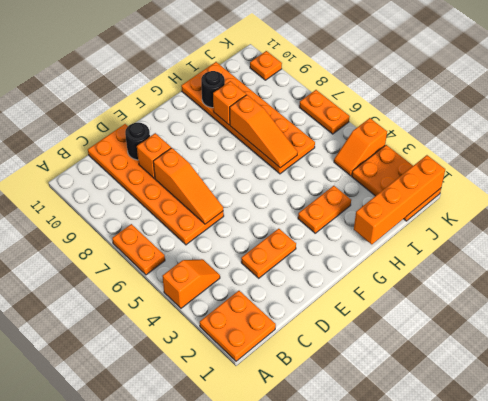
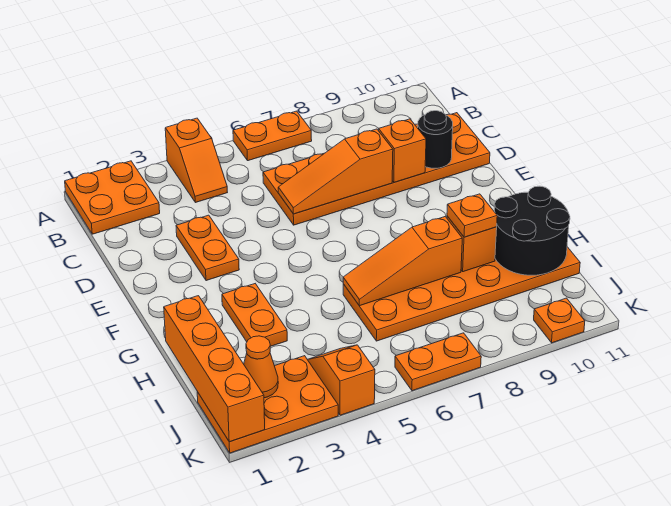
none -> orange plate H9 level 3
black round brick H10 level 2 -> black round brick H10:I11 level 2
none -> orange cone J2 level 2

